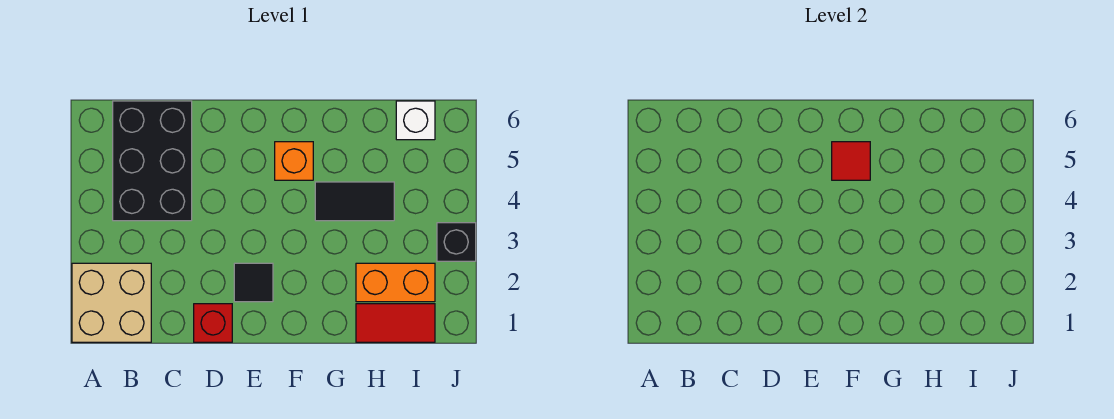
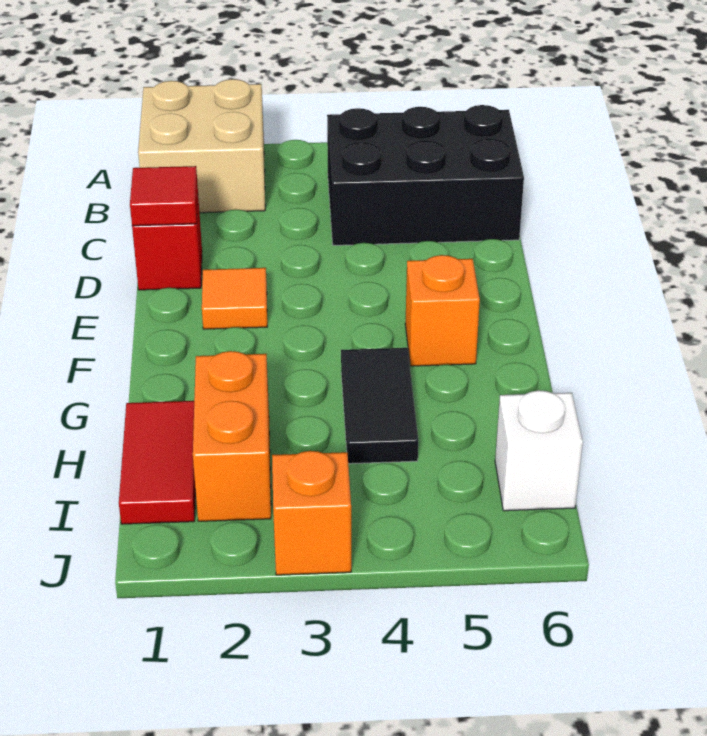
black tile E2 level 1 -> orange tile E2 level 1
red tile F5 level 2 -> red tile D1 level 2
black brick J3 level 1 -> orange brick J3 level 1

